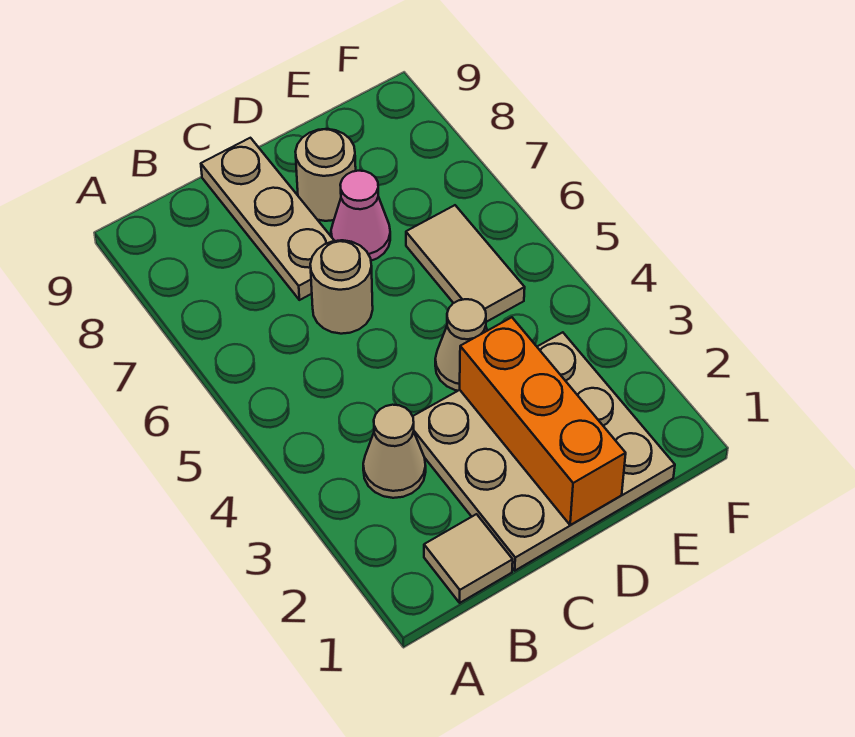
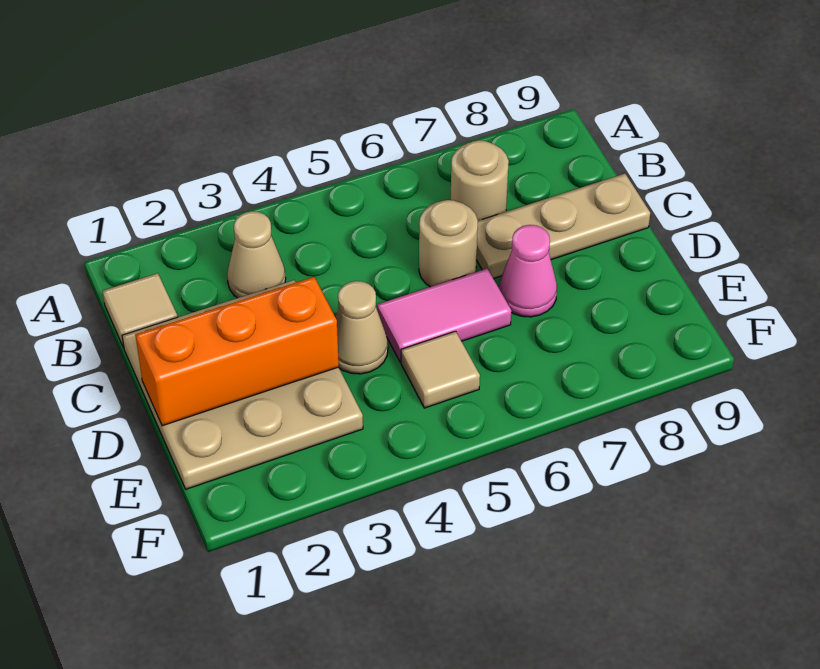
none -> pink tile D5:D6 level 1
tan round brick D8 level 1 -> tan round brick B7 level 1
tan tile E5:E6 level 1 -> tan tile E5 level 1

